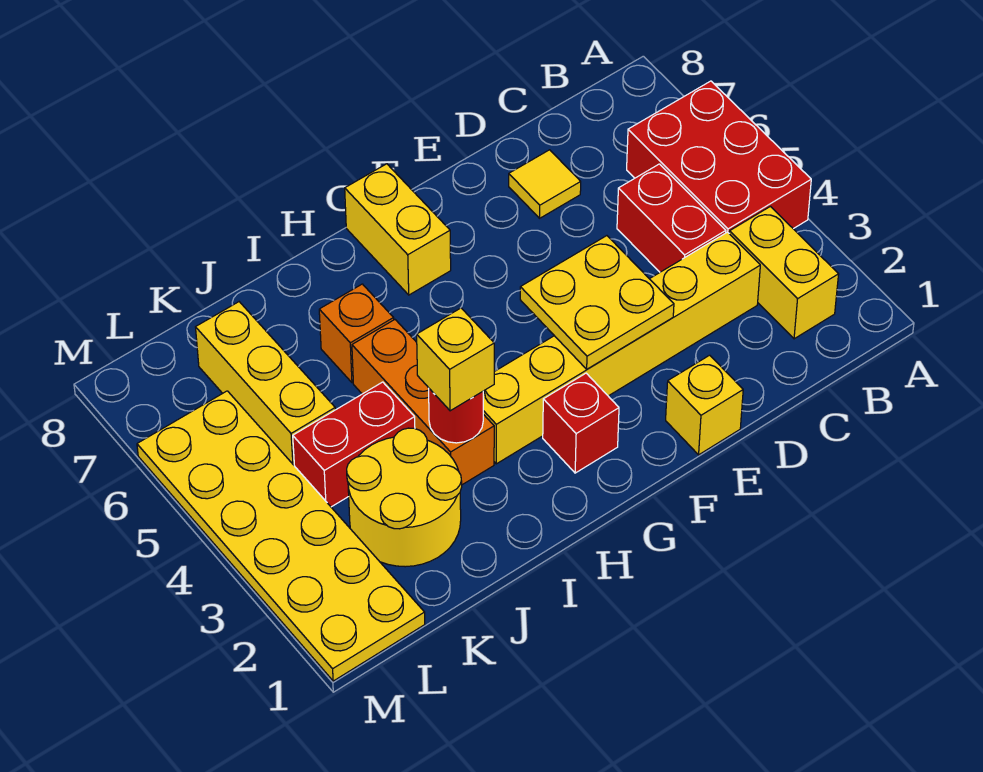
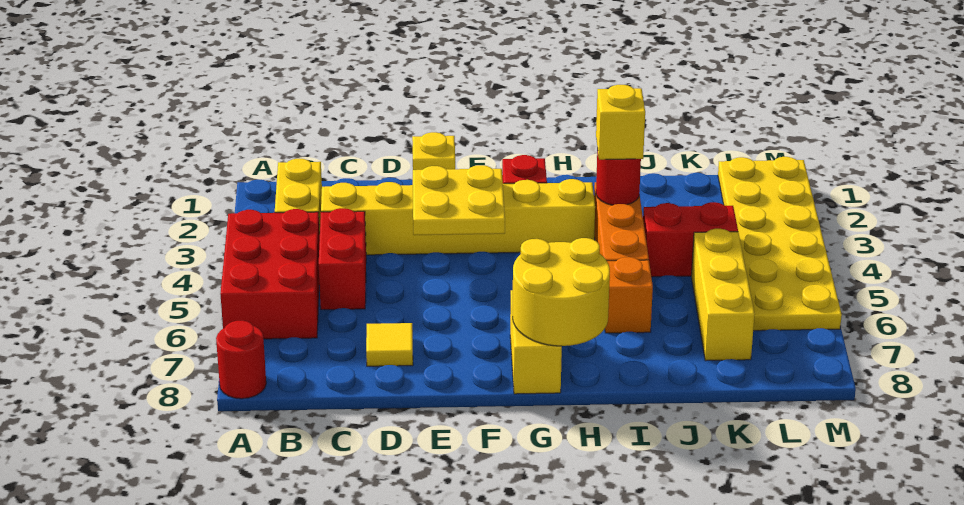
none -> red round brick A8 level 1
yellow round brick J2:K3 level 1 -> yellow round brick G7:H8 level 2

